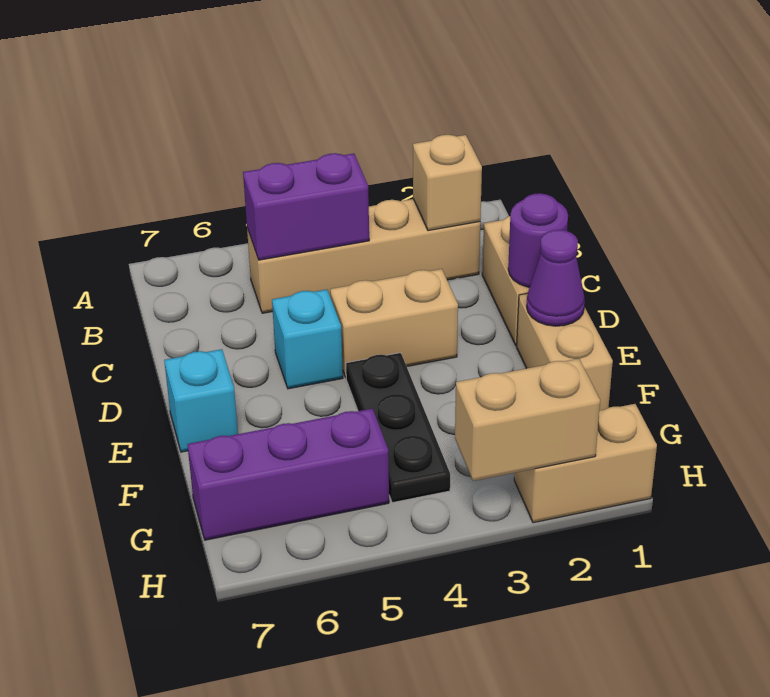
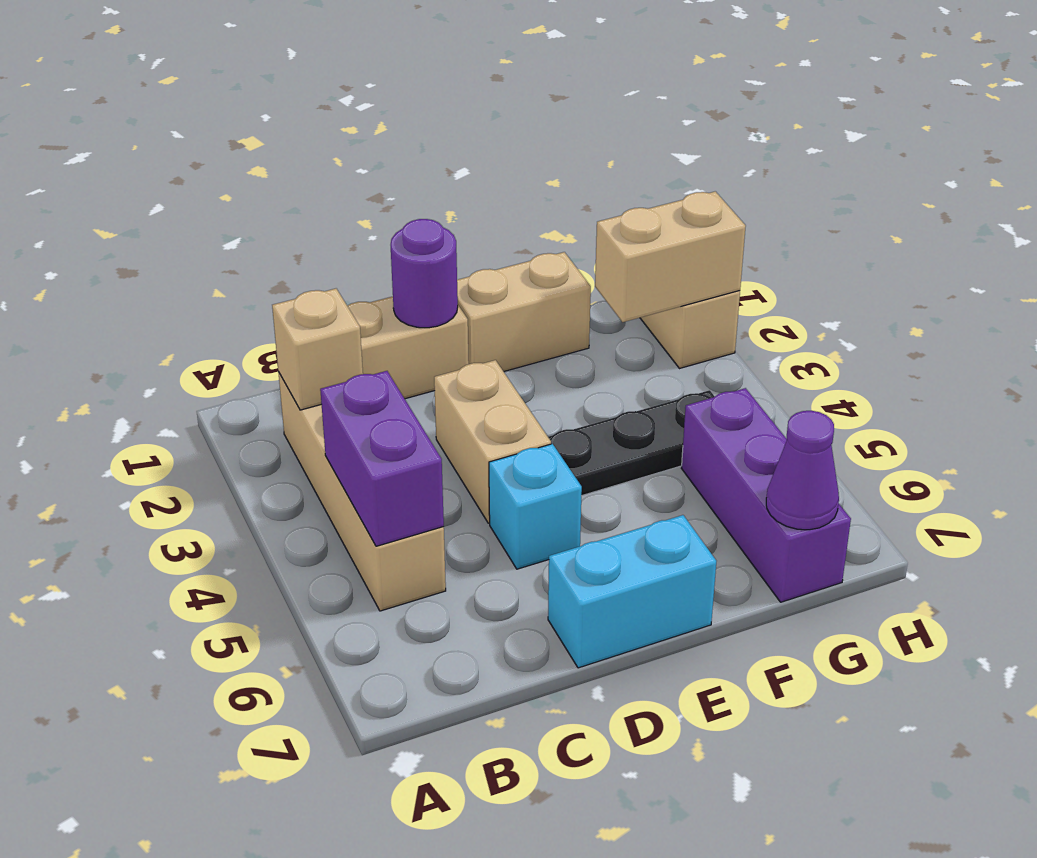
purple cone E1 level 2 -> purple cone G7 level 2
cyan brick E7 level 1 -> cyan brick D7:E7 level 1
tan brick H2:H3 level 2 -> tan brick G2:H2 level 2

